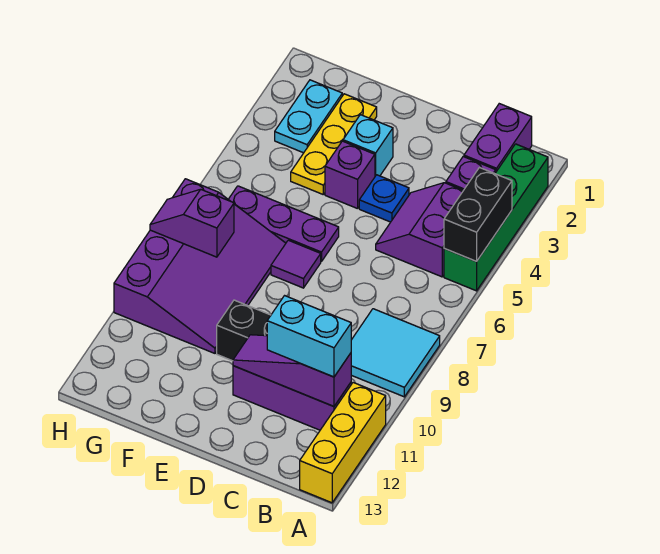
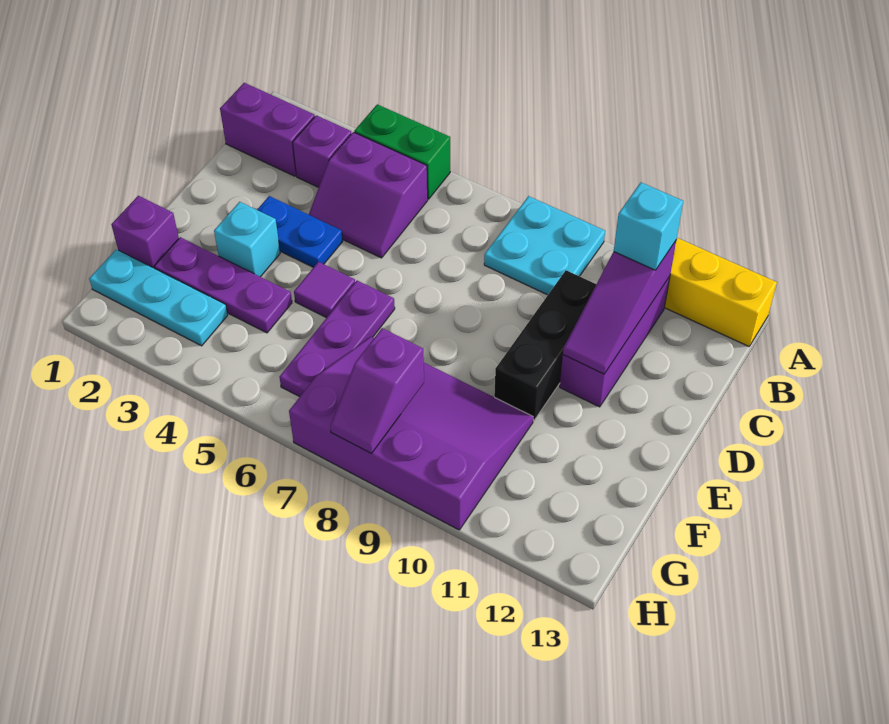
green brick A2:A5 level 1 -> green brick A4:A5 level 1
black brick A4:A5 level 2 -> none
cyan tile A8:B9 level 1 -> cyan plate A8:B9 level 1
cyan brick B11:C11 level 3 -> cyan brick B11 level 3
blue plate D4 level 1 -> blue plate D3:D4 level 1
purple brick E4 level 1 -> purple brick F1 level 1
purple tile E7 level 1 -> purple tile E5 level 1
yellow plate F2:F4 level 1 -> purple plate F2:F4 level 1
cyan plate G2:G3 level 1 -> cyan plate G1:G3 level 1

